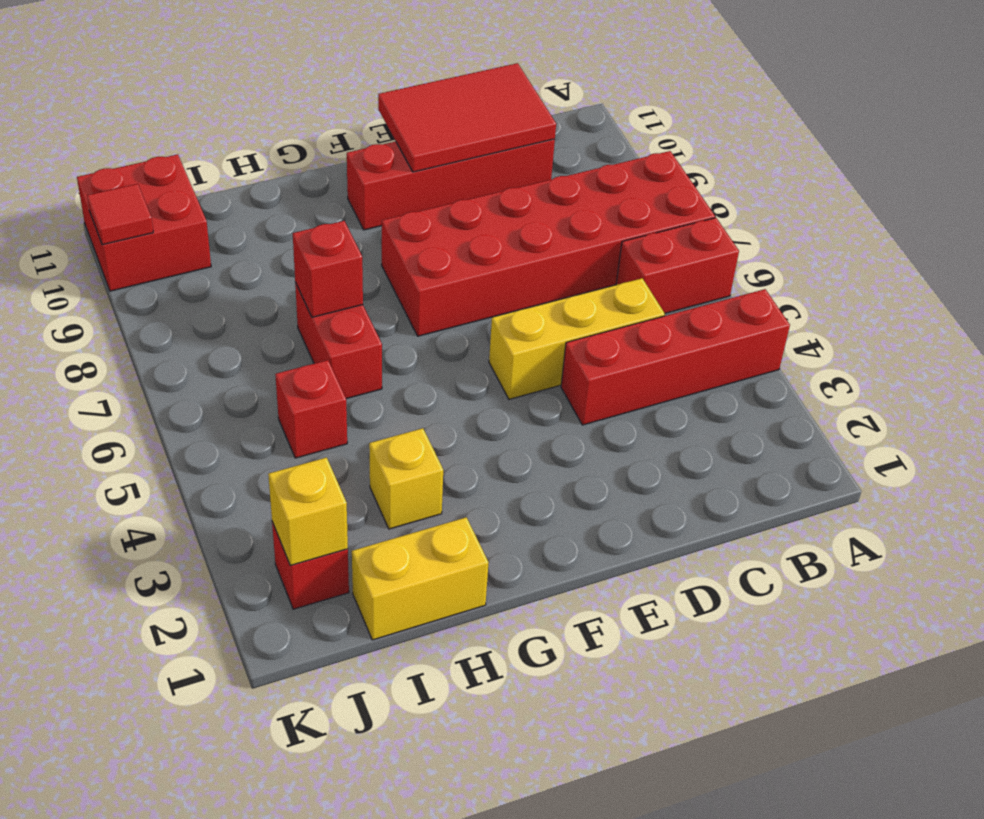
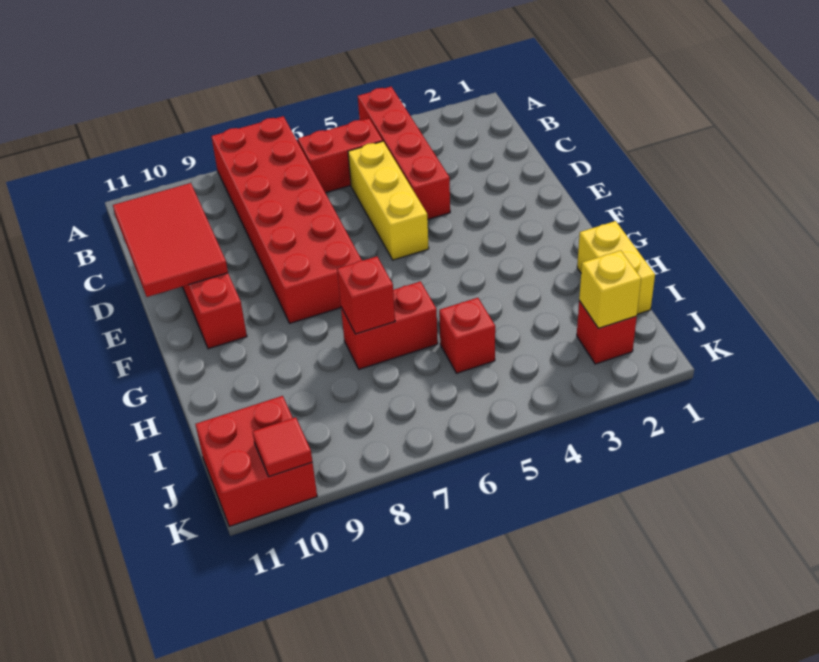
red brick A6:B6 level 1 -> red brick B5:B6 level 1
yellow brick H3 level 1 -> none

